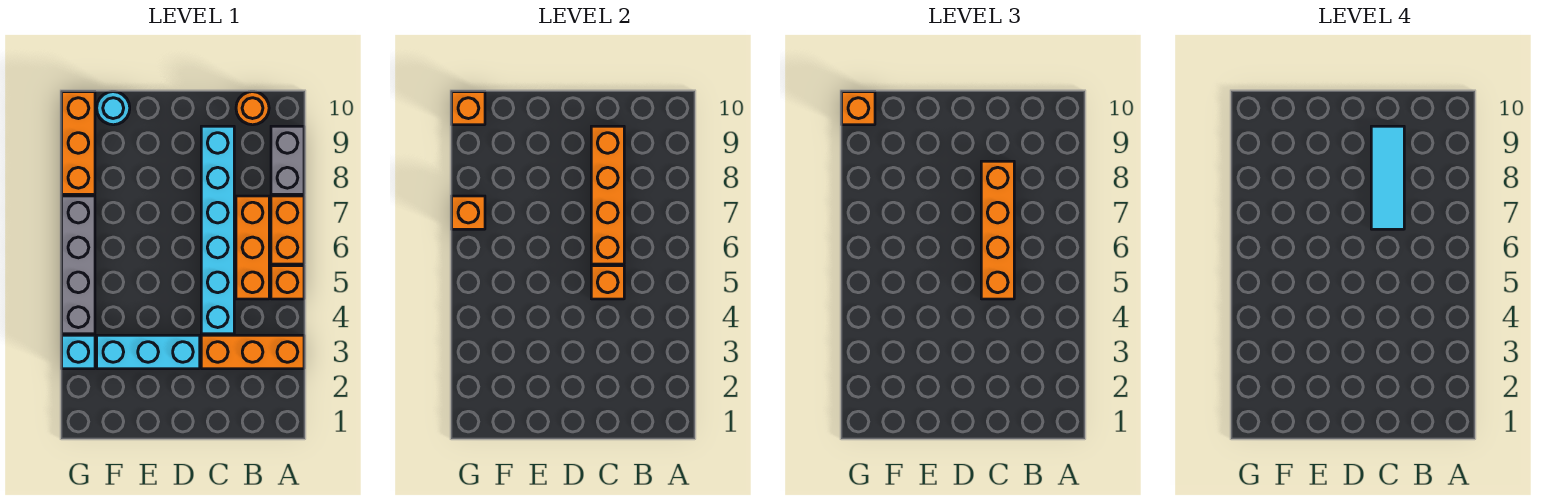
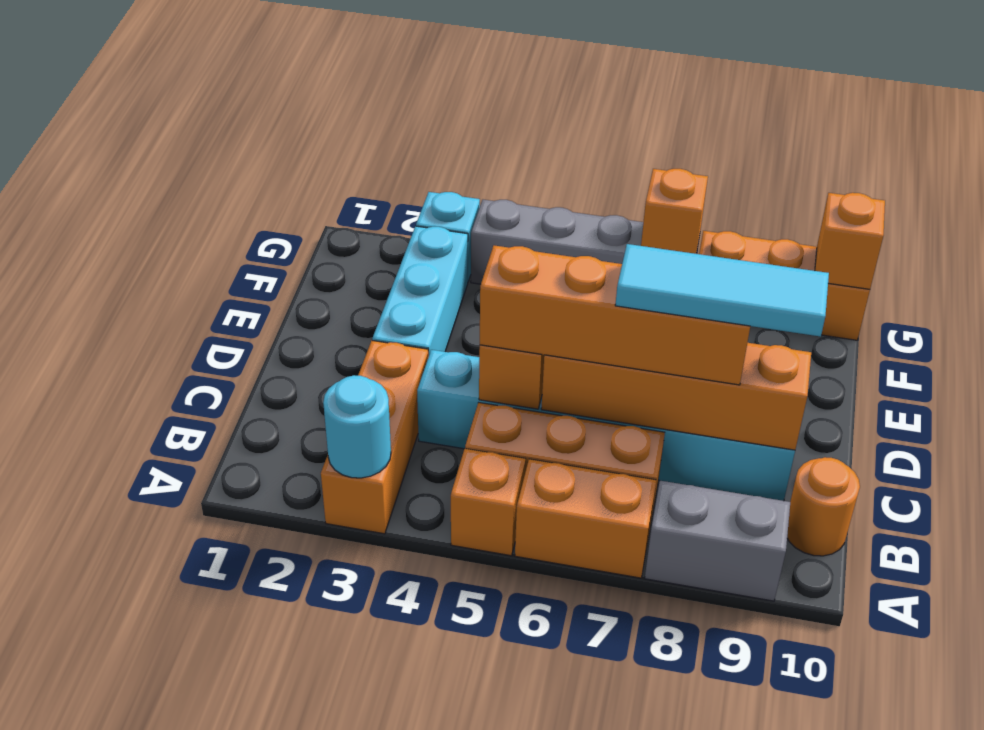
cyan round brick F10 level 1 -> cyan round brick A3 level 2
orange brick G10 level 3 -> none

